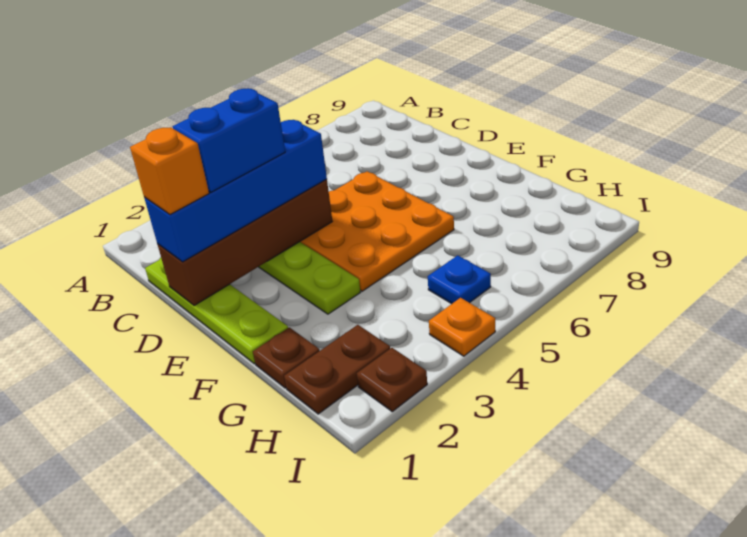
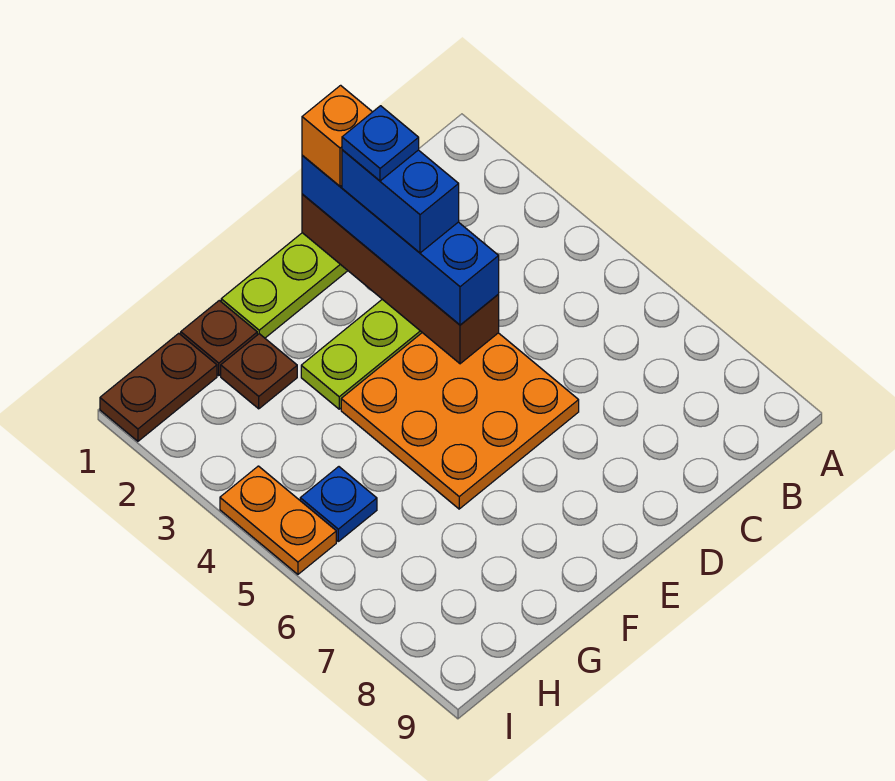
none -> blue plate D2 level 5
brown plate H1:H2 level 1 -> brown plate H1:I1 level 1
brown plate I2 level 1 -> brown plate G2 level 1
orange plate I4 level 1 -> orange plate I4:I5 level 1

